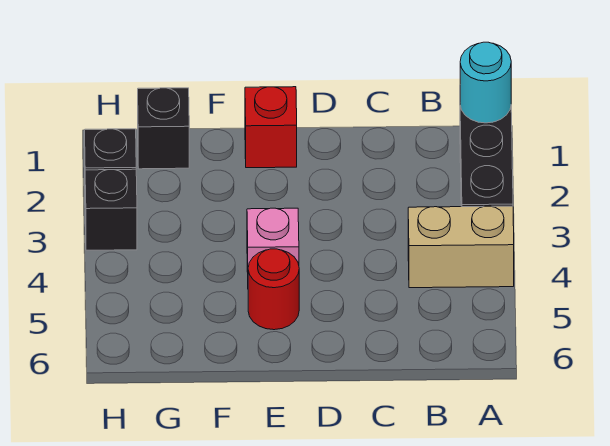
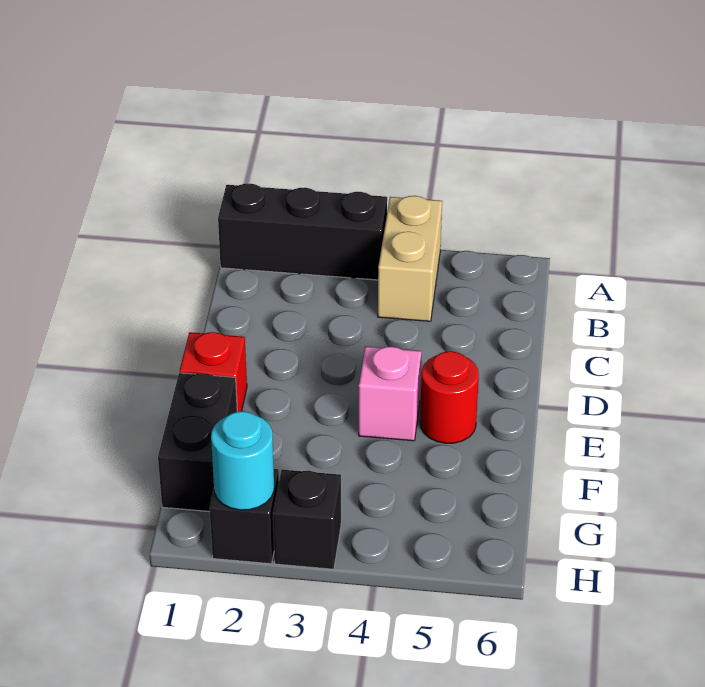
cyan round brick A1 level 2 -> cyan round brick H2 level 2
black brick G1 level 1 -> black brick F1:G1 level 1

